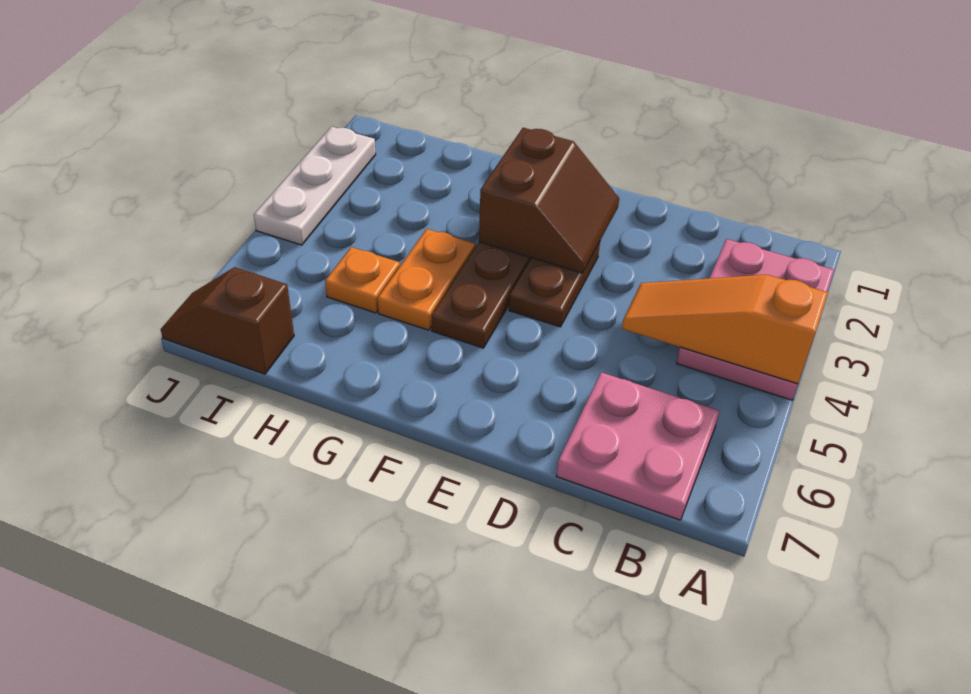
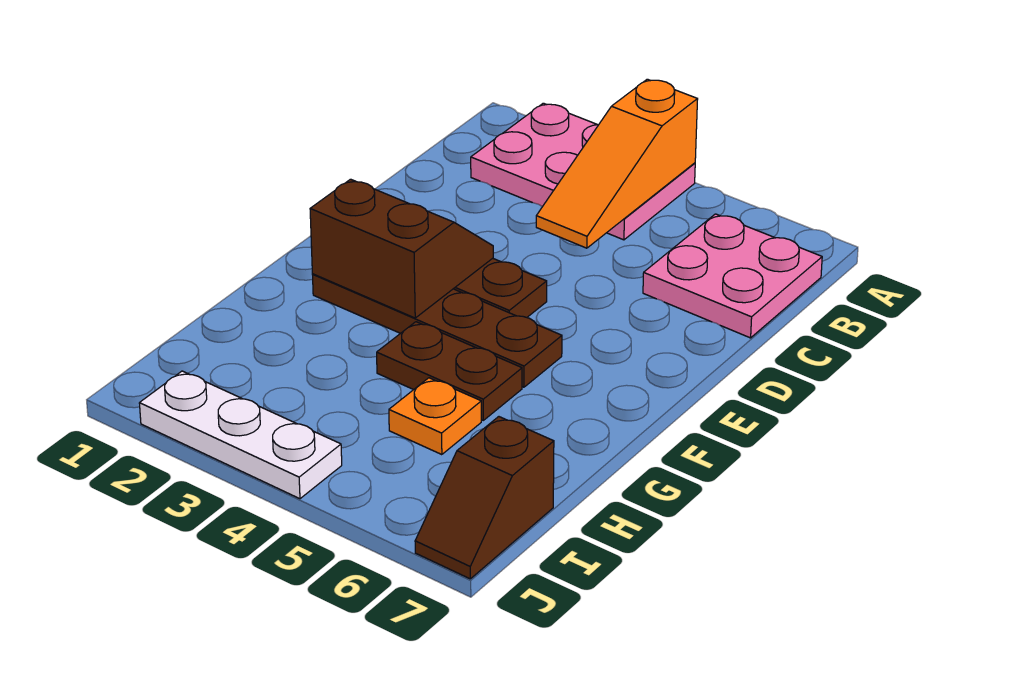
orange plate G4:G5 level 1 -> brown plate G4:G5 level 1

